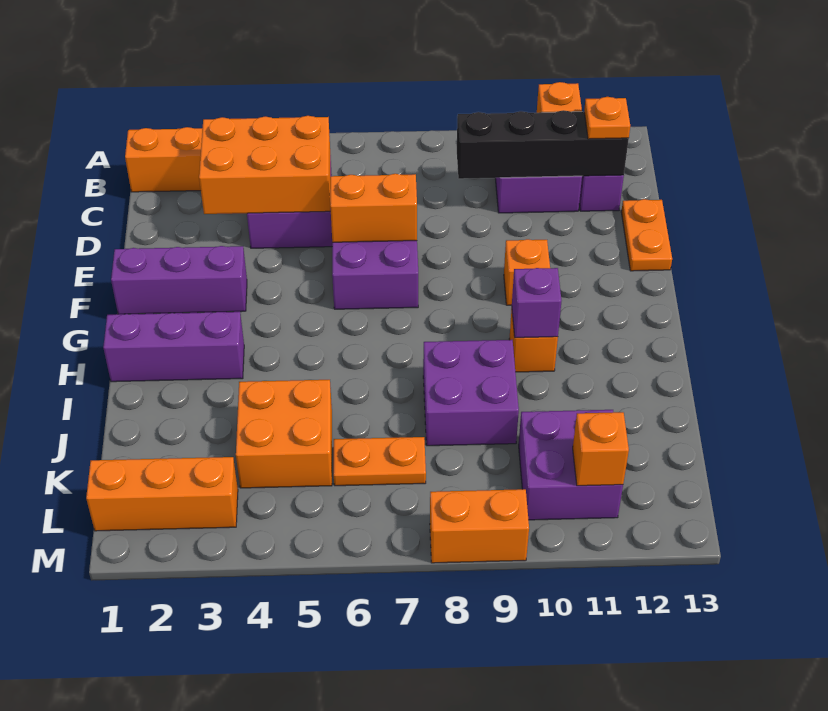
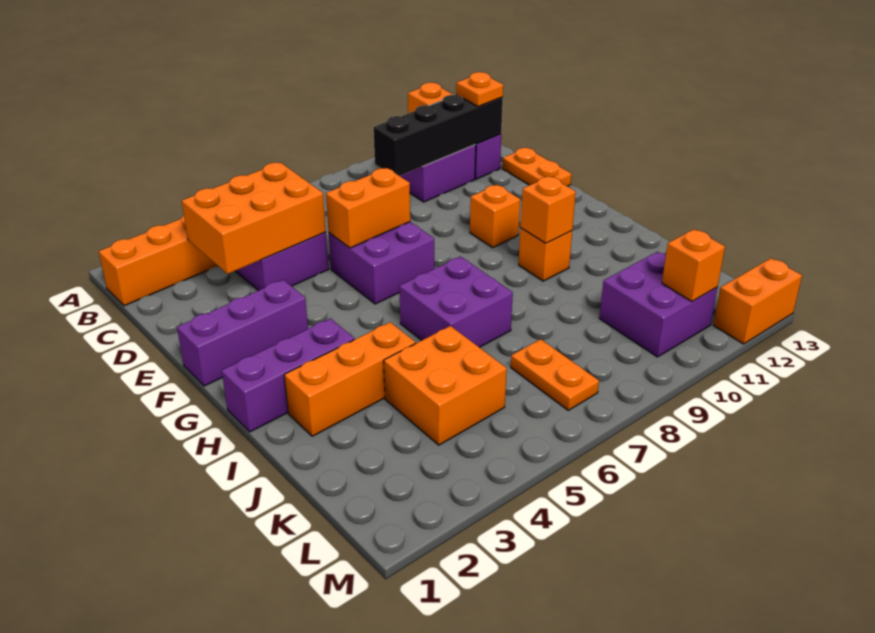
purple brick H10 level 2 -> orange brick H10 level 2
purple brick I8:J9 level 1 -> purple brick H6:I7 level 1
orange plate K6:K7 level 1 -> orange plate K7:L7 level 1
orange brick L1:L3 level 1 -> orange brick I2:I4 level 1
orange brick M8:M9 level 1 -> orange brick M12:M13 level 1

